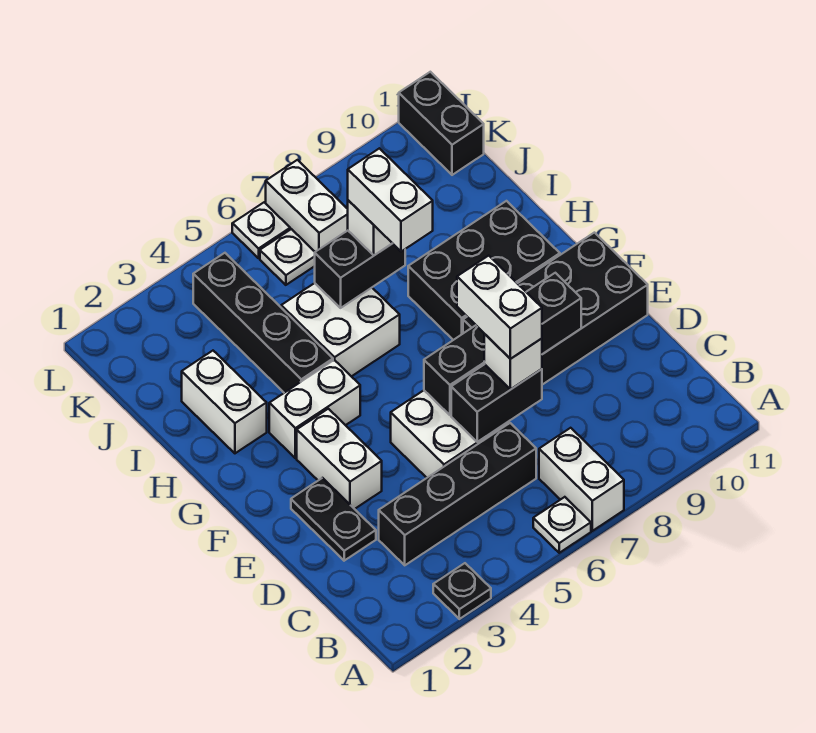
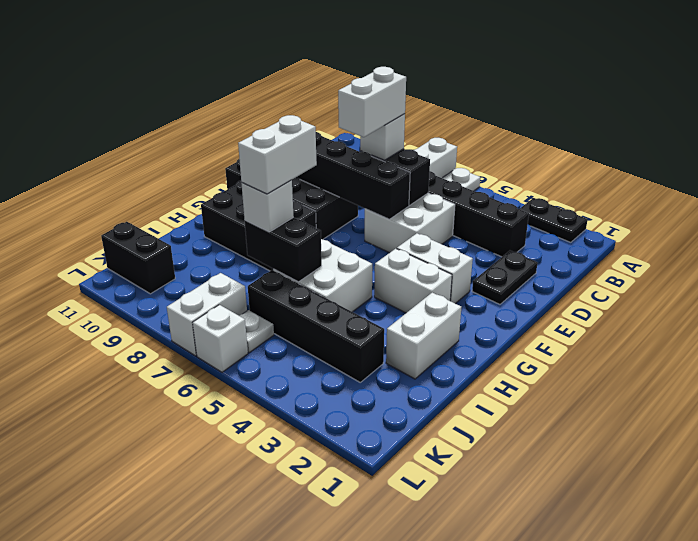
black plate A3 level 1 -> black plate A2:A3 level 1
white brick E3:F3 level 1 -> white brick F3:F4 level 1
black brick H4:K4 level 1 -> black brick J3:J6 level 1
black brick K11:L11 level 1 -> black brick K10:K11 level 1
white plate L6 level 1 -> white brick L6 level 1

